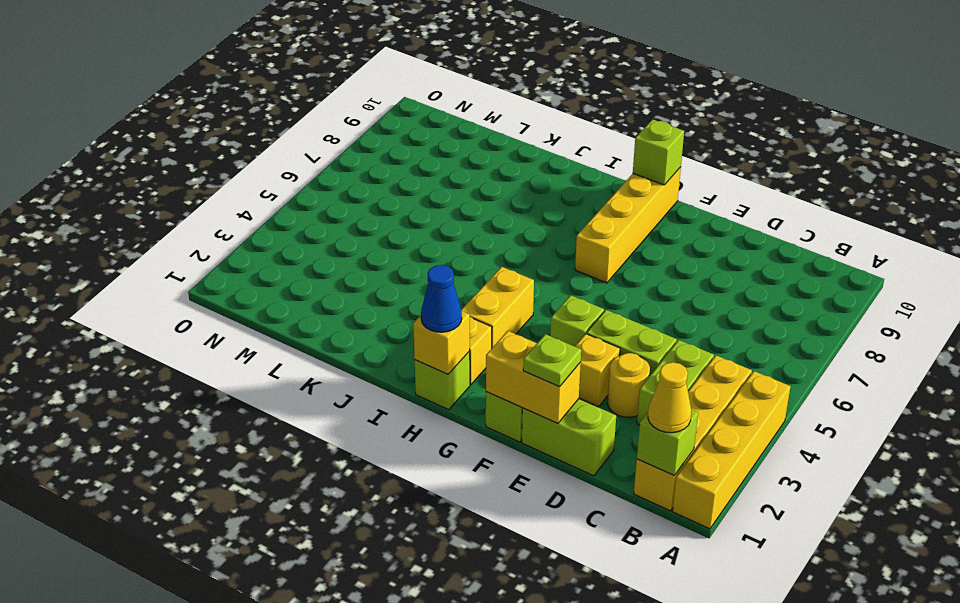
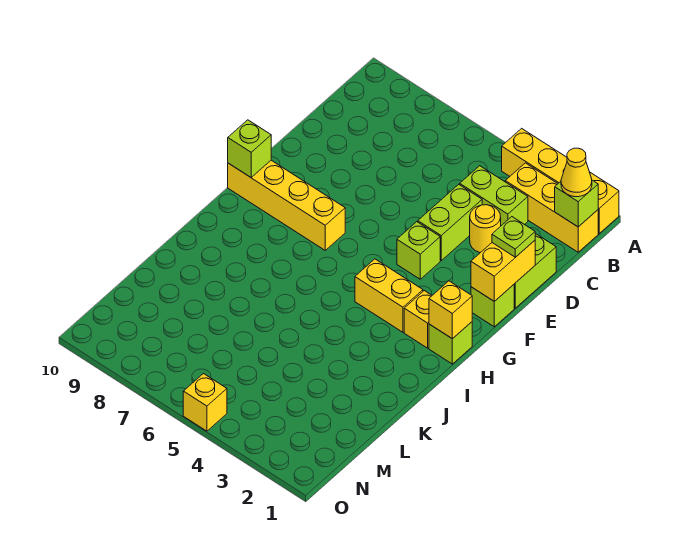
yellow brick B1:B4 level 1 -> yellow brick B1:B3 level 1
yellow brick E3 level 1 -> yellow brick O5 level 1
blue cone H1 level 3 -> none

